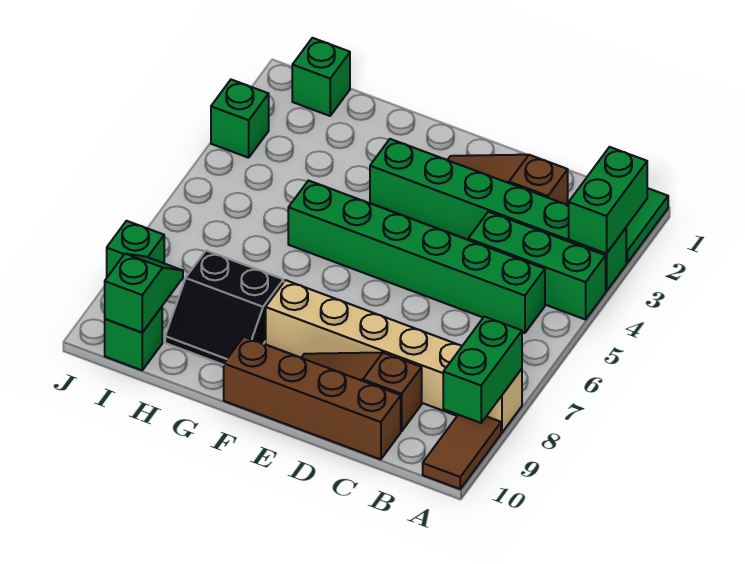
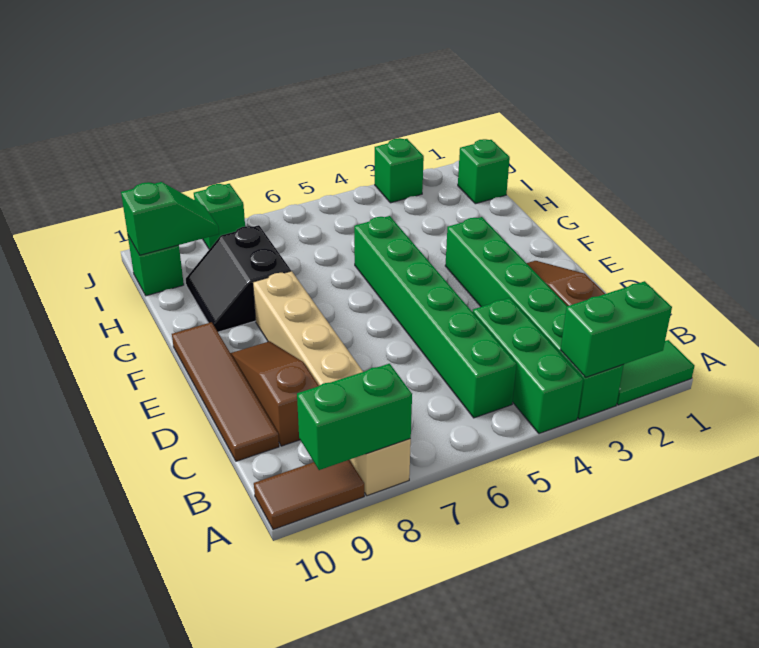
brown brick C10:F10 level 1 -> brown tile C10:F10 level 1

